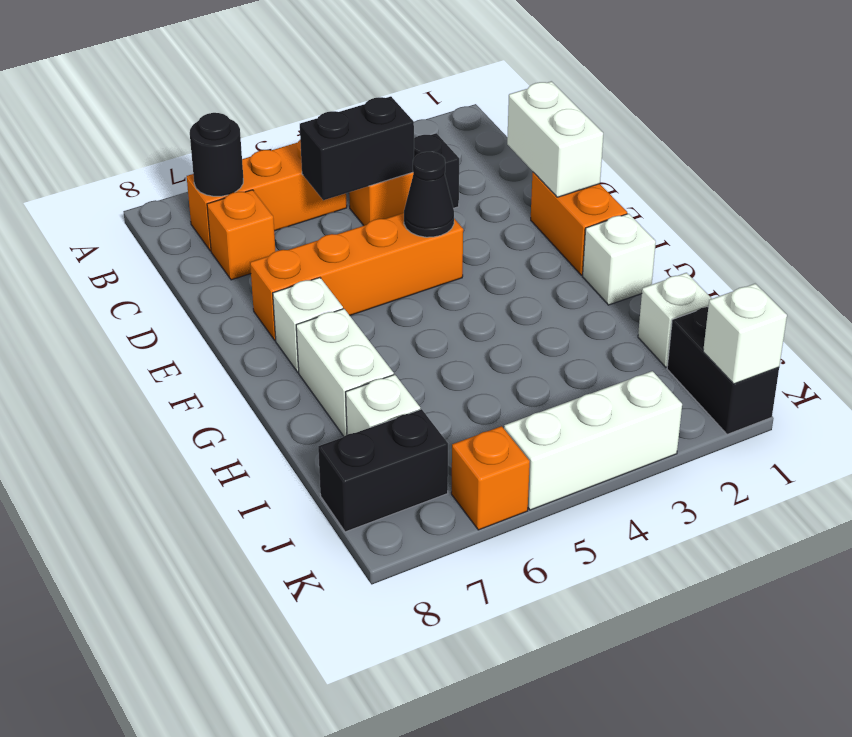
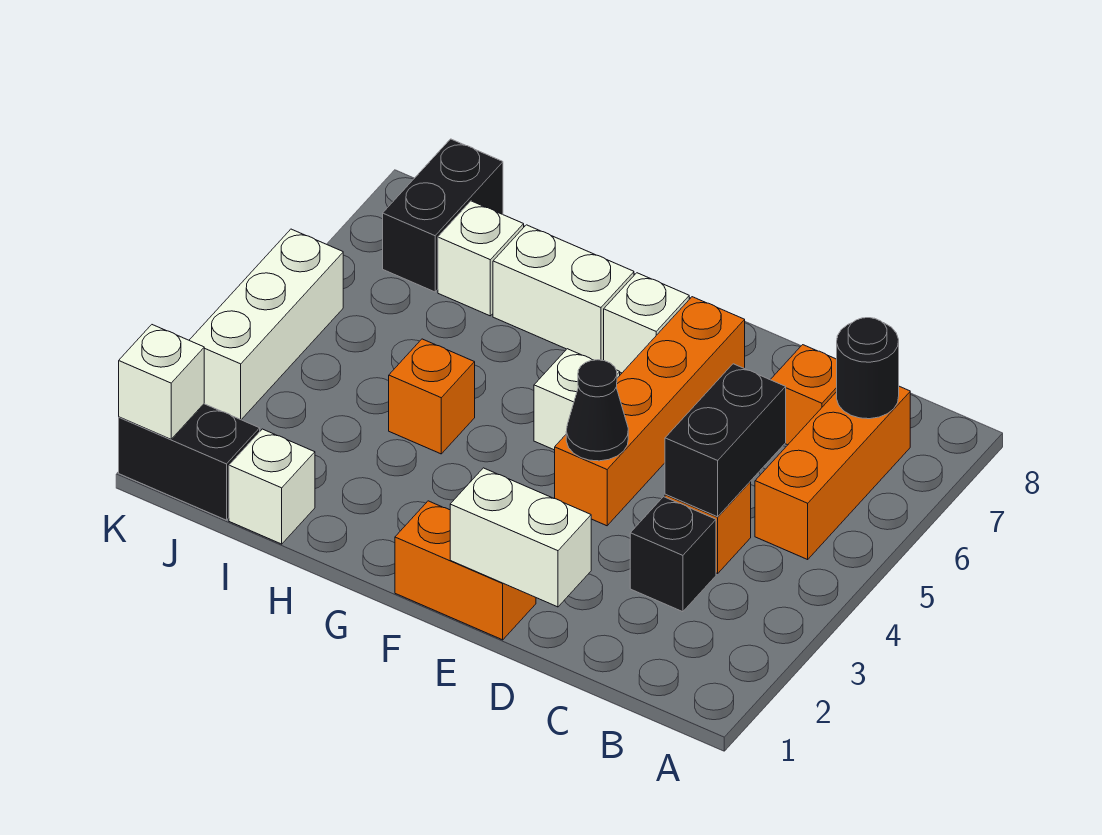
white brick G1 level 1 -> white brick F5 level 1
orange brick K6 level 1 -> orange brick H4 level 1

